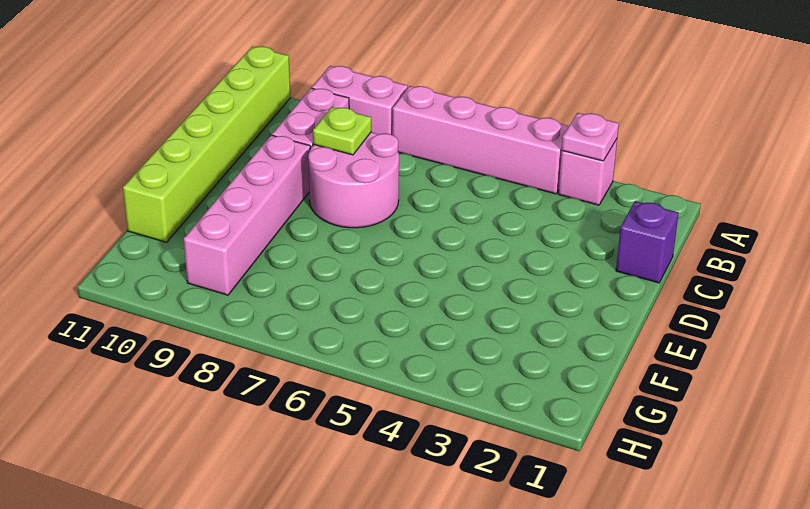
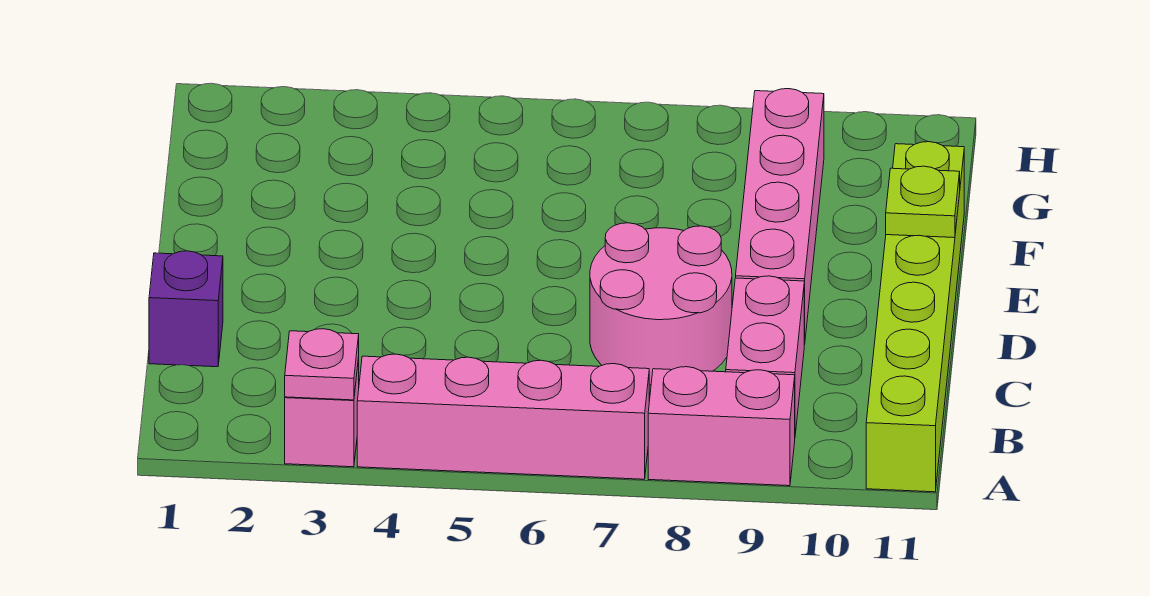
lime plate C8 level 2 -> lime plate E11 level 2

